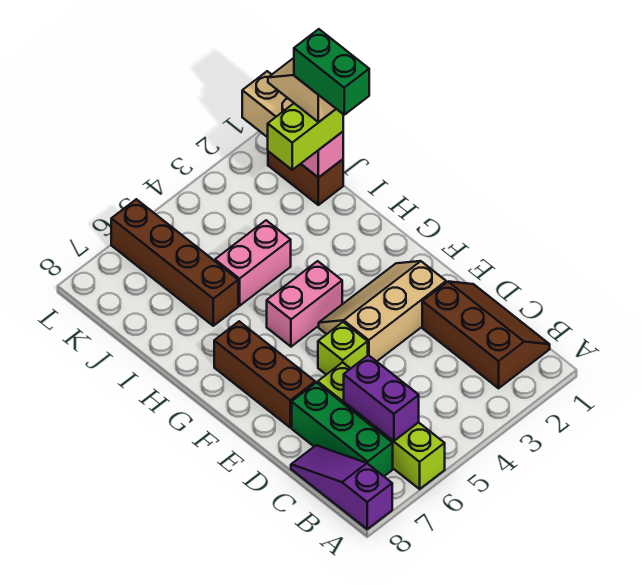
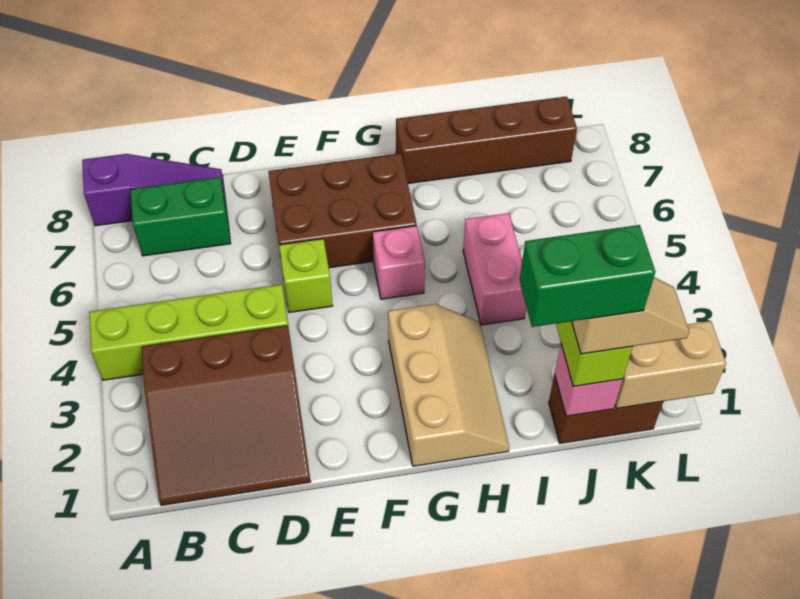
lime brick A6:D6 level 1 -> lime brick A4:D4 level 1
brown slope B1:D2 level 1 top 2 -> brown slope B1:D3 level 1 top 3
purple brick B6:C6 level 2 -> none
green brick B7:D7 level 1 -> green brick B7:C7 level 1
tan slope E2:F4 level 1 top E -> tan slope G1:H3 level 1 top G
brown brick E7:G7 level 1 -> brown brick E6:G7 level 1
pink brick G4:G5 level 1 -> pink brick G5 level 1
brown brick I6:L6 level 1 -> brown brick H8:K8 level 1

